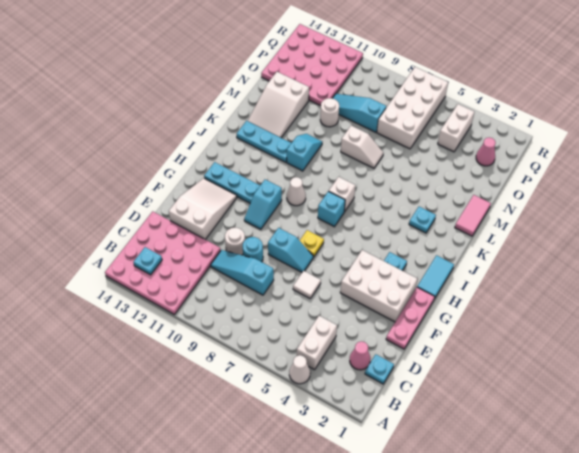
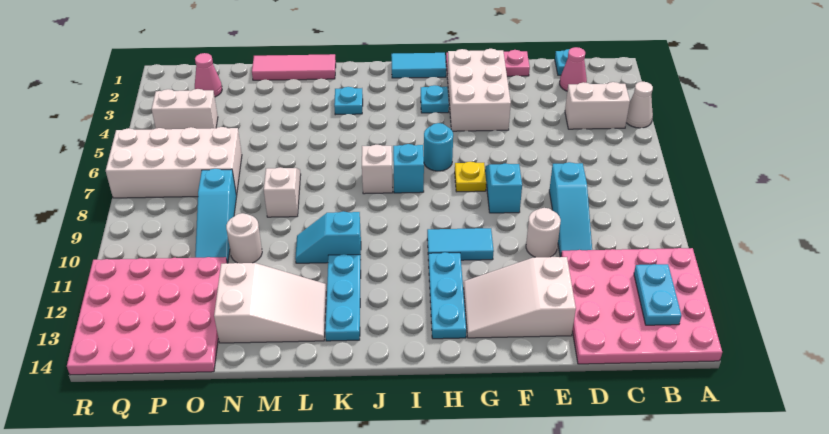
cyan plate B13 level 2 -> cyan plate B12:B13 level 2
white tile E6 level 1 -> none
cyan round brick E9 level 1 -> cyan round brick H6 level 1
cyan slope G10:H10 level 1 top H -> cyan tile G10:H10 level 1
white cone I9 level 1 -> none
pink tile L1:M1 level 1 -> pink tile L1:N1 level 1

